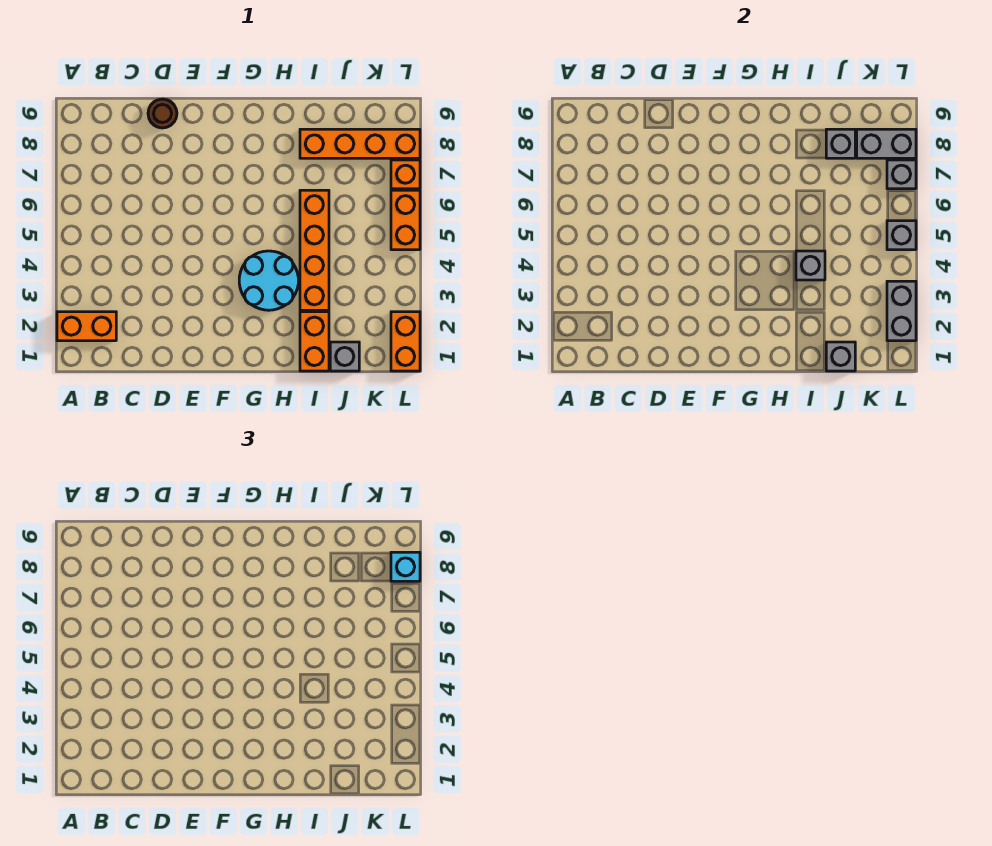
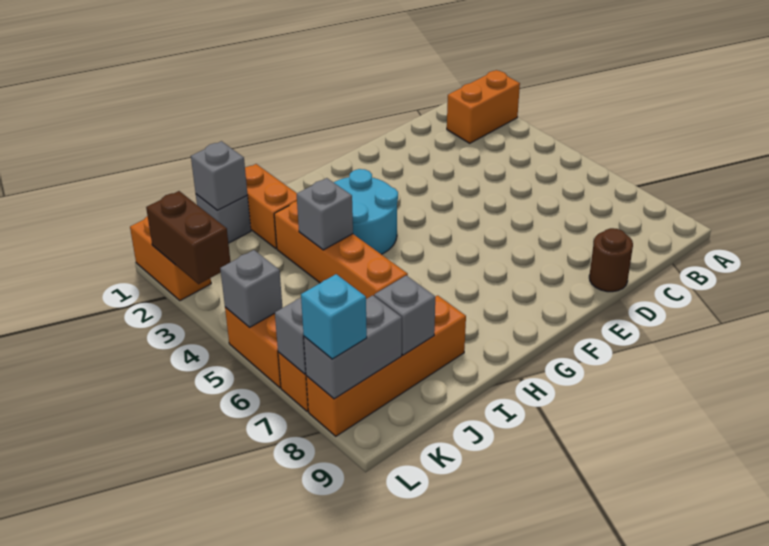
grey brick L2:L3 level 2 -> brown brick L2:L3 level 2

